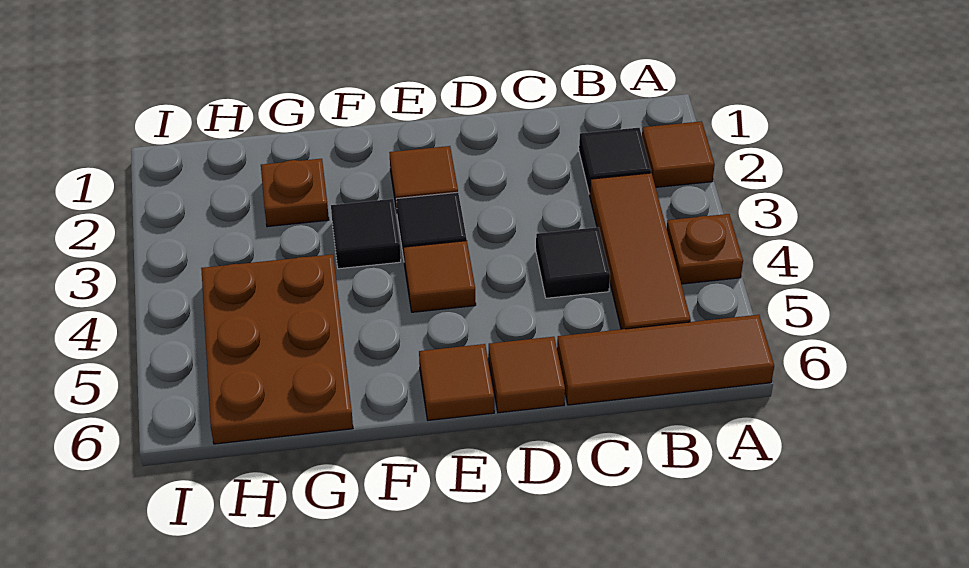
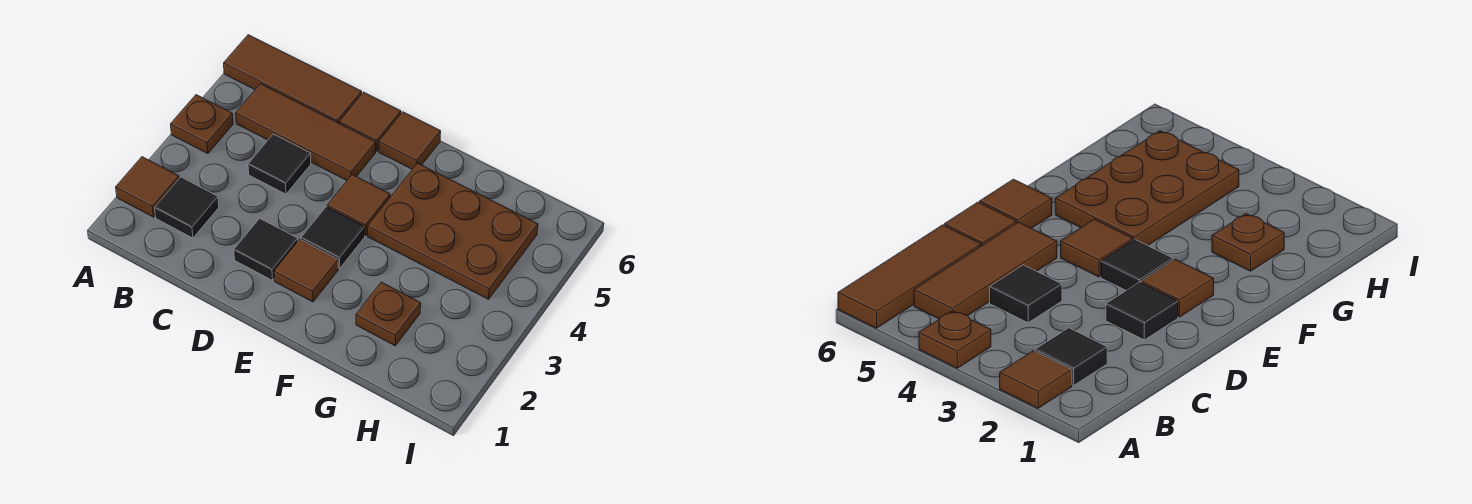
brown tile B3:B5 level 1 -> brown tile B5:D5 level 1
black tile F3 level 1 -> black tile D2 level 1
brown plate G4:H6 level 1 -> brown plate F4:H5 level 1

